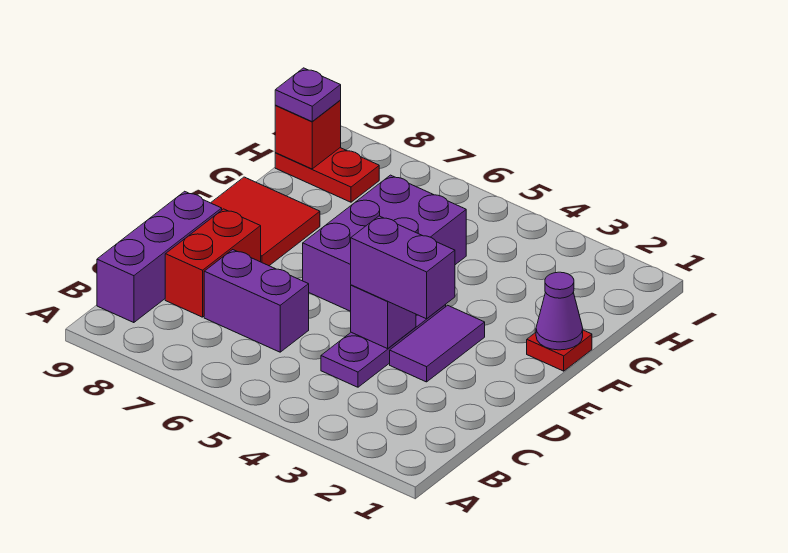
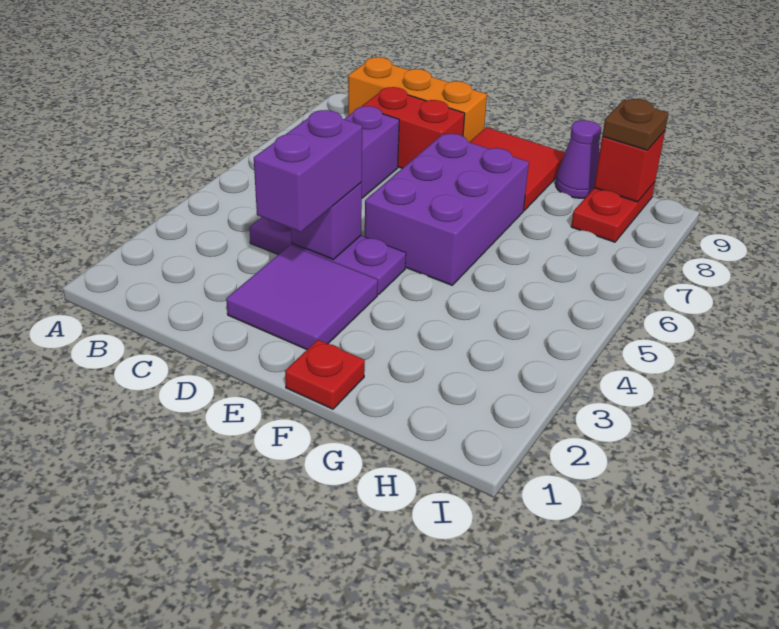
purple brick B9:D9 level 1 -> orange brick B9:D9 level 1
purple tile D3:E3 level 1 -> purple tile D2:E3 level 1
purple brick E5:G6 level 1 -> purple brick E5:F7 level 1
purple cone F1 level 2 -> purple cone G9 level 1
purple plate H9 level 3 -> brown plate H9 level 3

